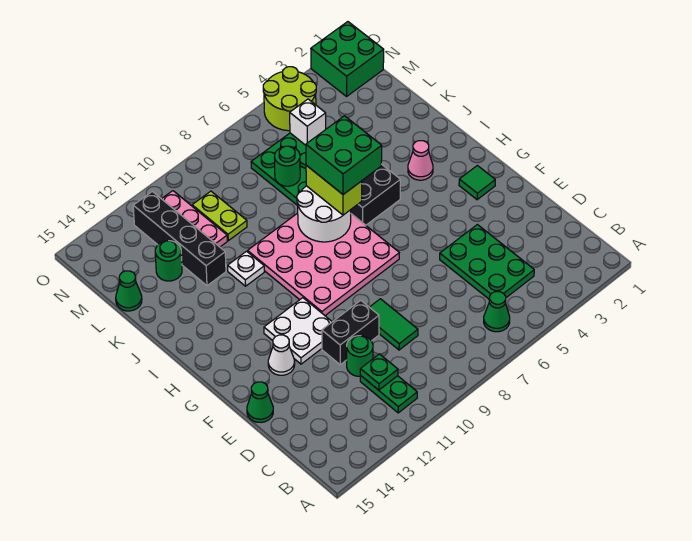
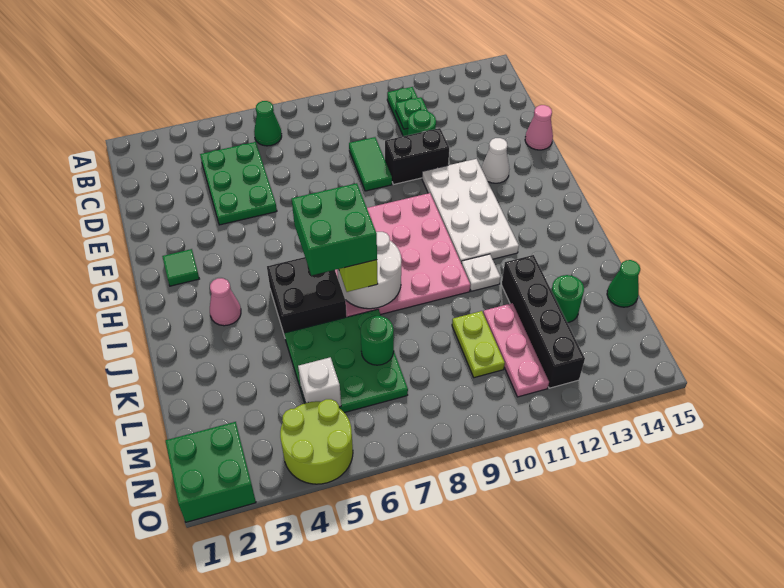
green cone E15 level 1 -> pink cone E15 level 1
white plate F11:G12 level 1 -> white plate F11:I12 level 1

